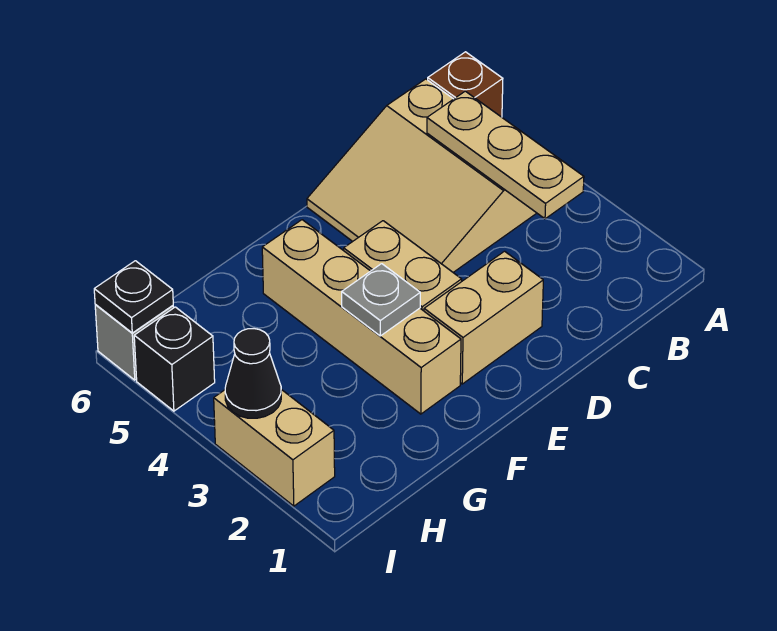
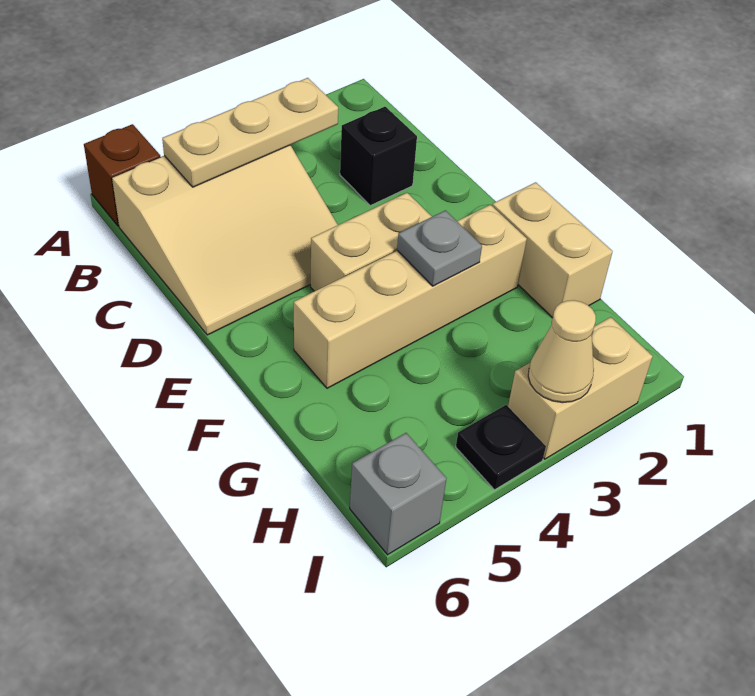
tan brick D2:E2 level 1 -> tan brick F1:G1 level 1
black cone I3 level 2 -> tan cone I3 level 2
black brick I5 level 1 -> black brick C2 level 1
black plate I6 level 2 -> black plate I4 level 1

